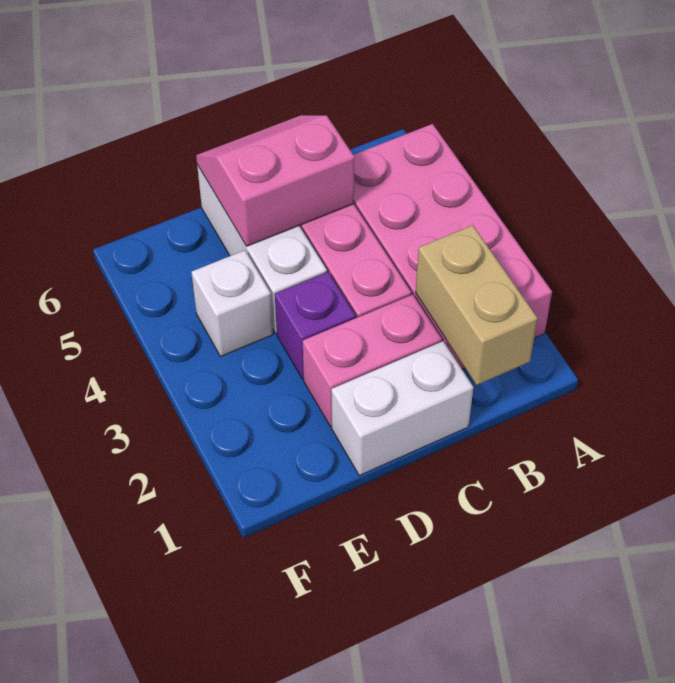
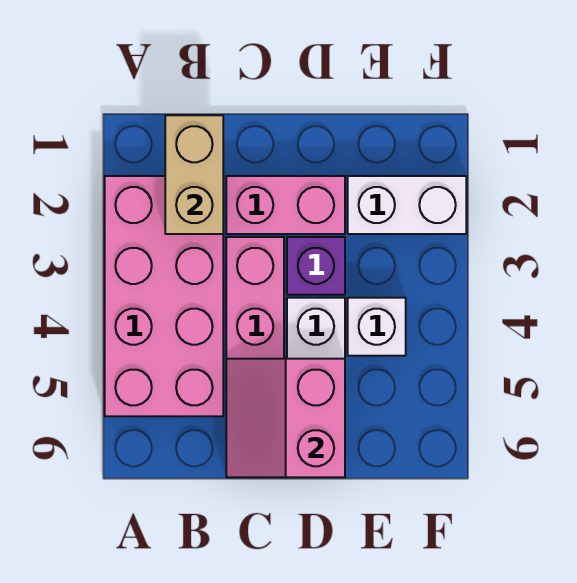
white brick C1:D1 level 1 -> white brick E2:F2 level 1
pink slope C5:D6 level 2 top 5 -> pink slope C5:D6 level 2 top D

